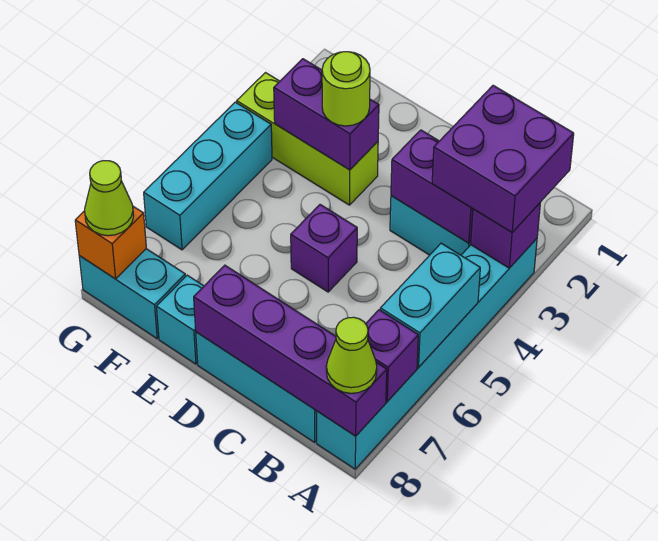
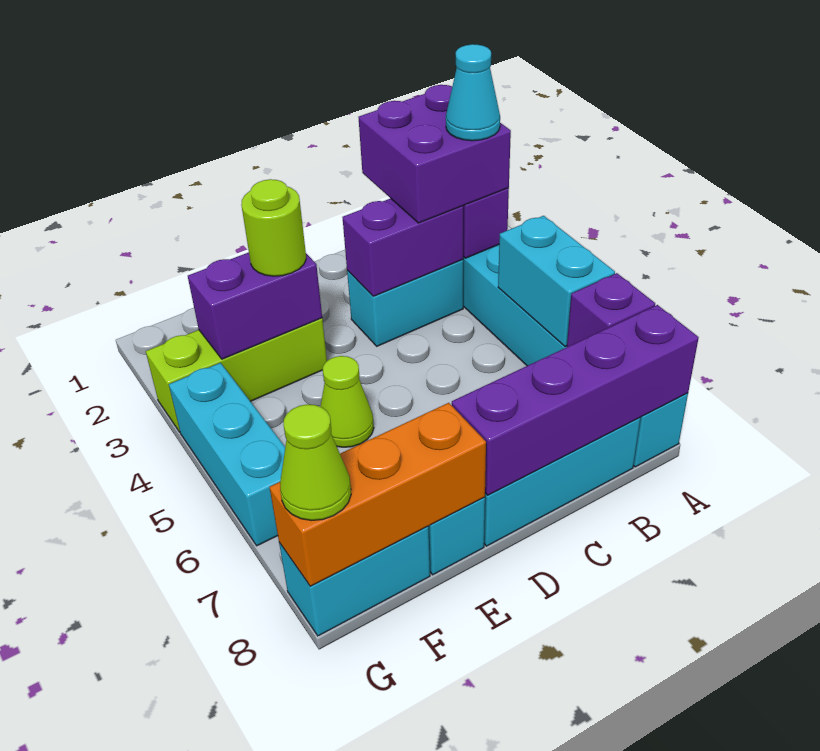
none -> cyan cone A3 level 4
lime cone A8 level 3 -> lime cone E5 level 1
purple brick D5 level 1 -> none
orange brick G8 level 2 -> orange brick E8:G8 level 2

